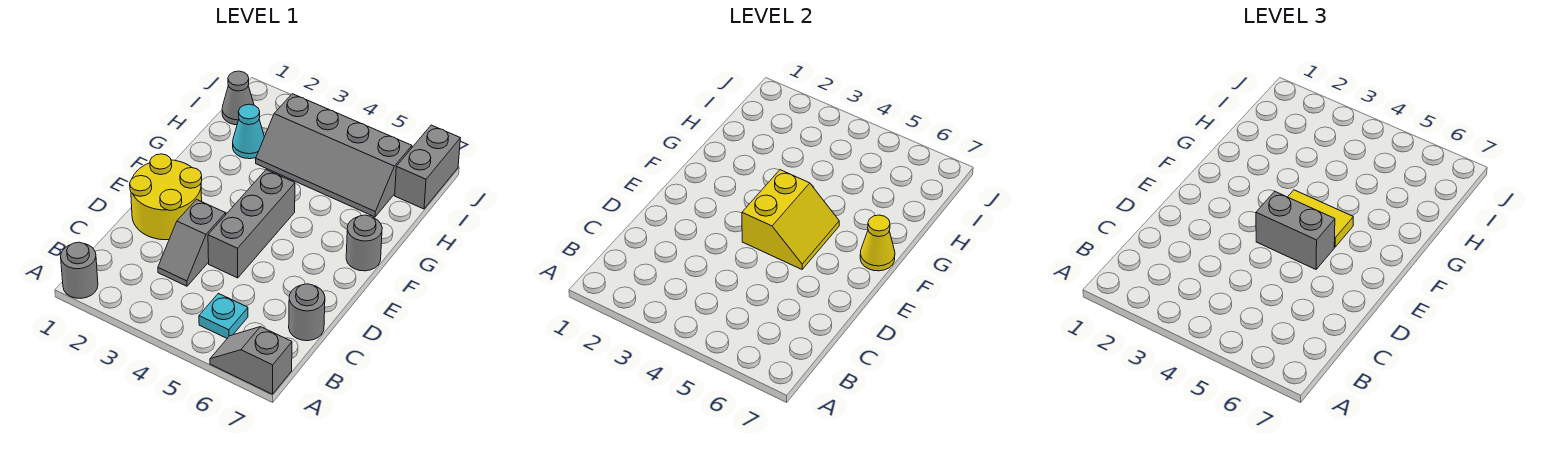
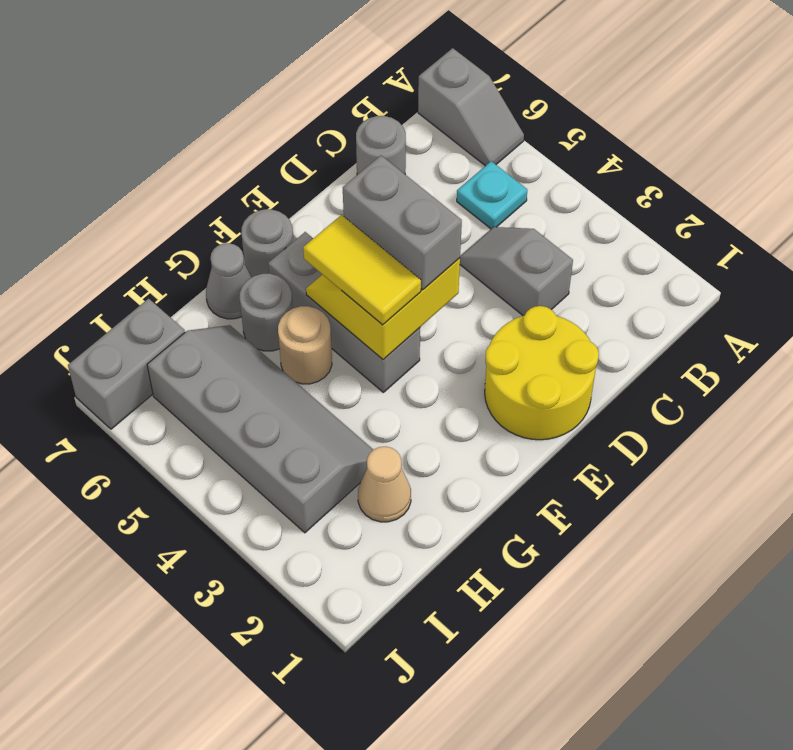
grey round brick A1 level 1 -> grey round brick G6 level 1
grey slope C3:D3 level 1 top D -> grey slope C3:C4 level 1 top 3
grey brick D4:F4 level 1 -> grey brick F4:F6 level 1
yellow cone F7 level 2 -> none
none -> tan round brick G5 level 1
cyan cone H2 level 1 -> tan cone H2 level 1
grey cone I1 level 1 -> grey cone G7 level 1

